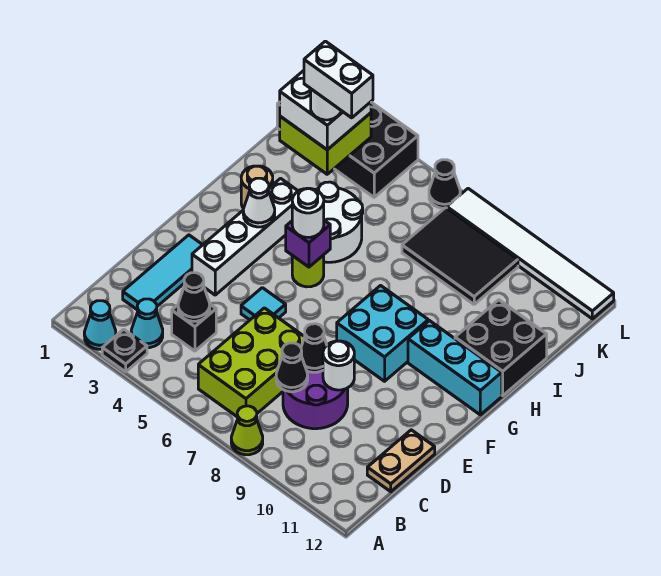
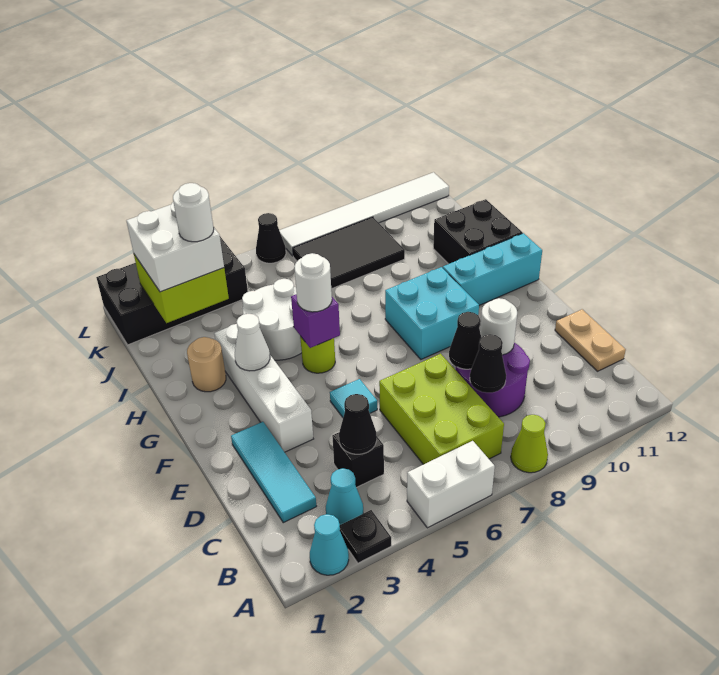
white brick J3:J4 level 5 -> white brick A5:A6 level 1

